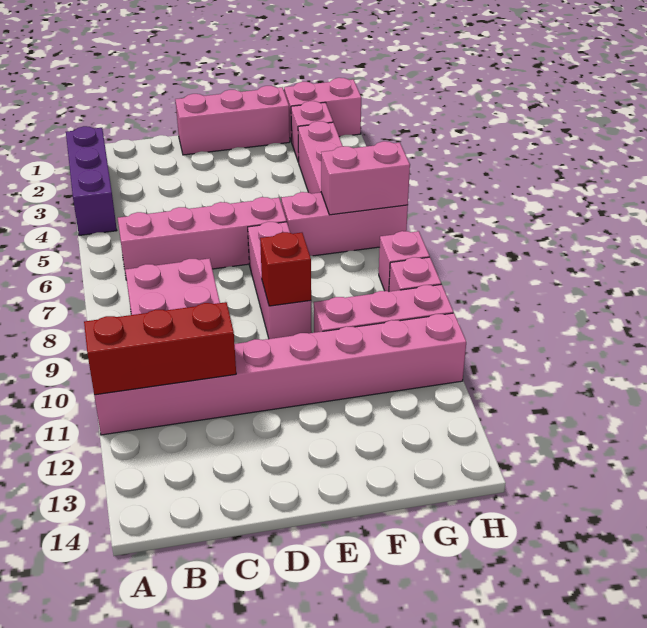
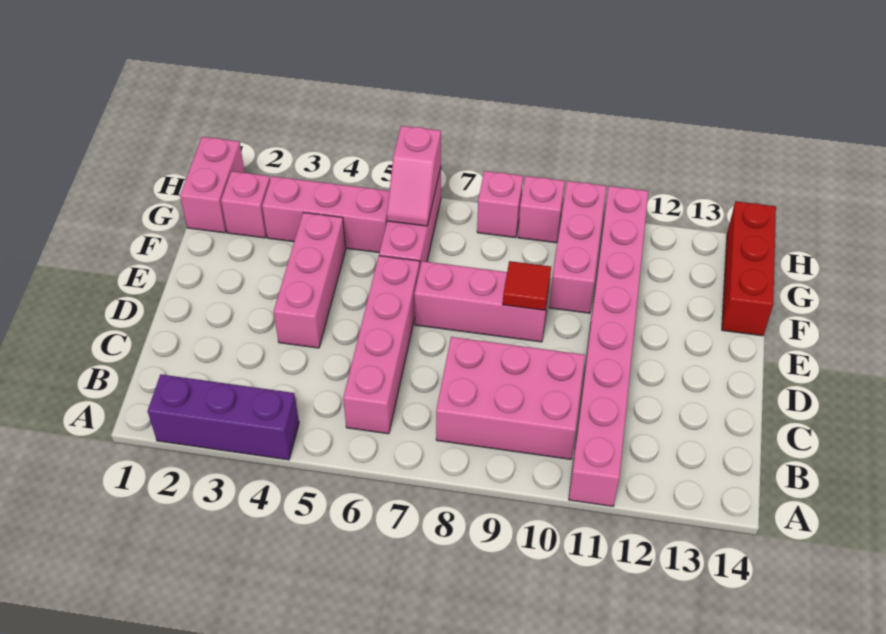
red brick A11:C11 level 2 -> red brick F14:H14 level 1
pink brick D1:F1 level 1 -> pink brick D4:F4 level 1
red brick E9 level 2 -> red tile E9 level 2
pink brick G6:H6 level 2 -> pink slope G6:H6 level 2 top H

